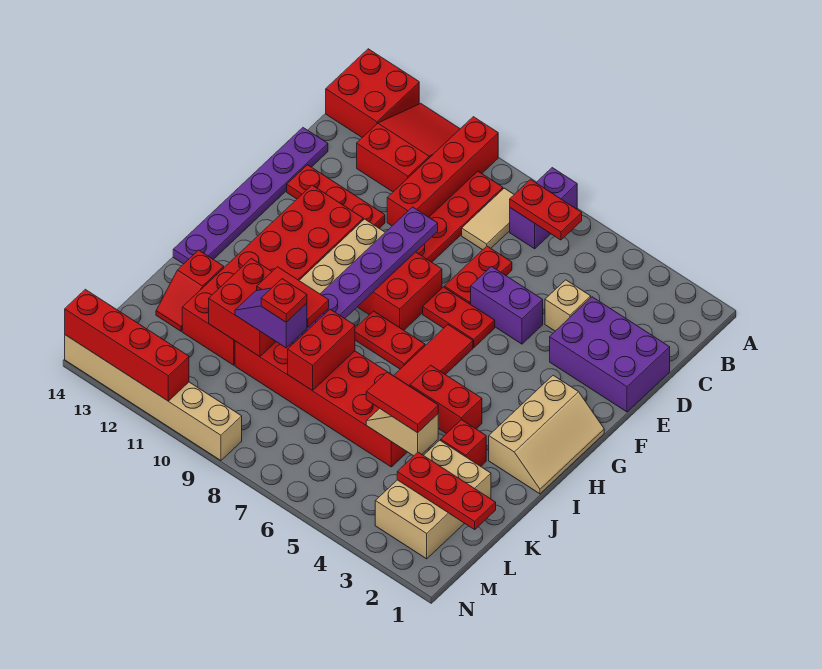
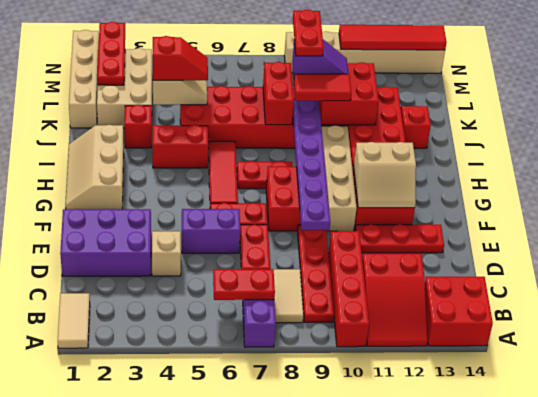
none -> tan tile A1:B1 level 1
purple plate D14:I14 level 1 -> none
none -> tan slope F11:G12 level 2 top G
none -> tan brick K1:N1 level 1
red tile K4:K5 level 3 -> red slope K4:K5 level 3 top 4
red plate K9 level 4 -> red plate K9:L9 level 4
red plate L1:L3 level 2 -> red plate L2:N2 level 2
red brick N11:N14 level 2 -> red tile N11:N14 level 2

